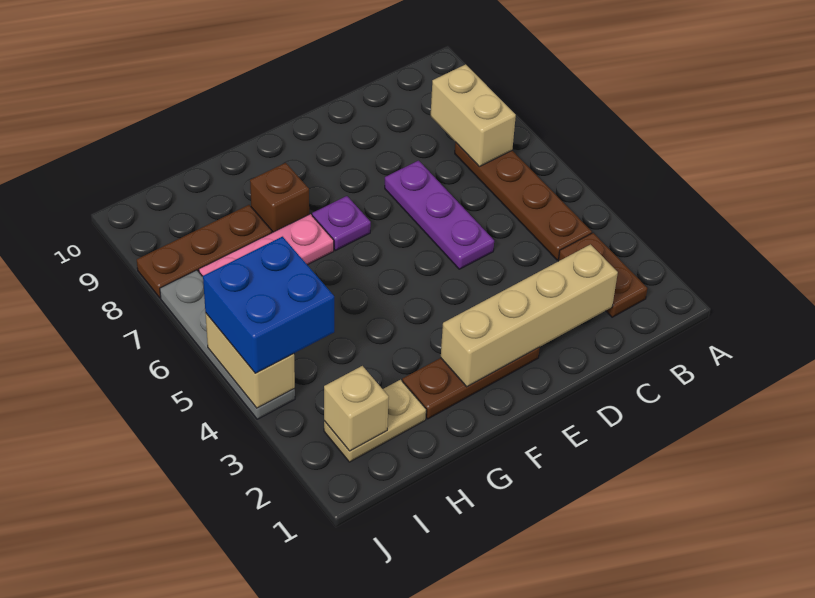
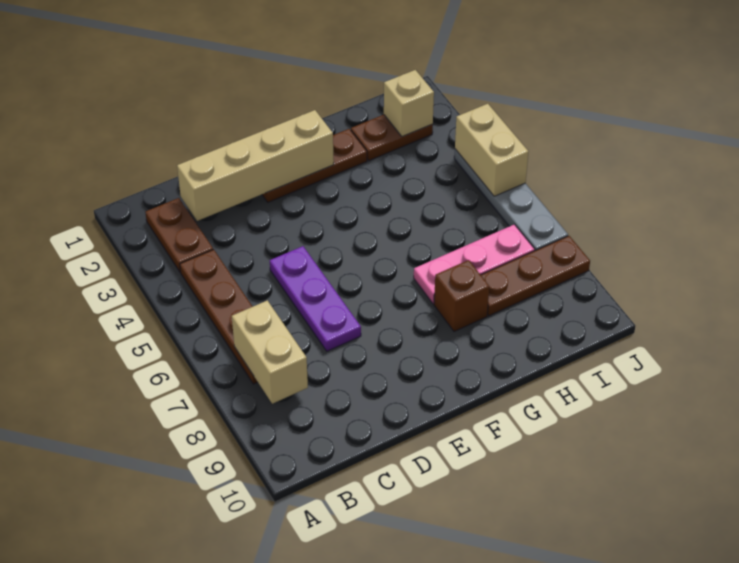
purple plate F7 level 1 -> none
tan plate H2:I2 level 1 -> brown plate H2:I2 level 1
blue brick I4:J5 level 3 -> none

